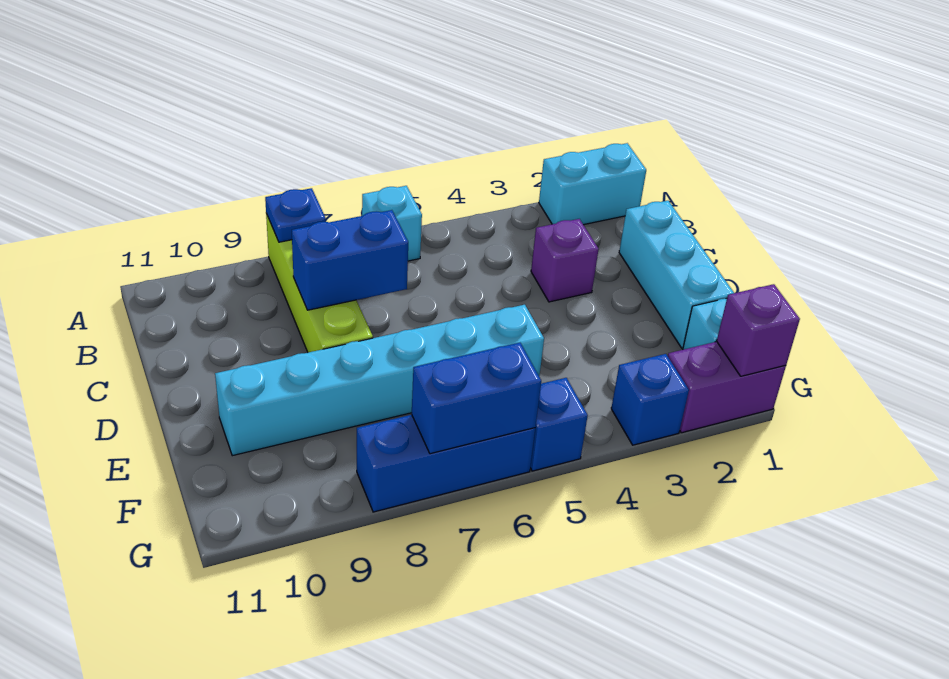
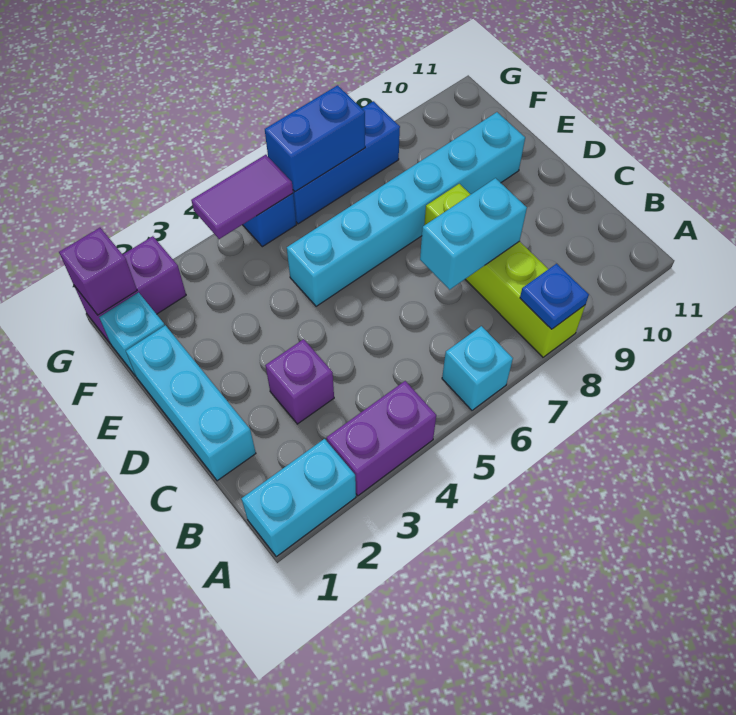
none -> purple brick A3:A4 level 1
blue brick C7:C8 level 2 -> cyan brick C7:C8 level 2
blue brick G3 level 1 -> none
none -> purple tile G4:G5 level 2

